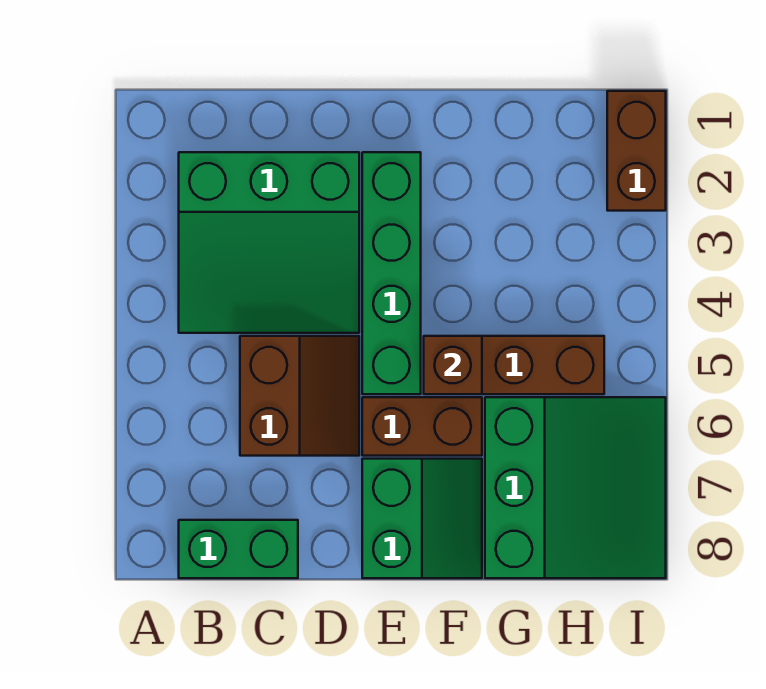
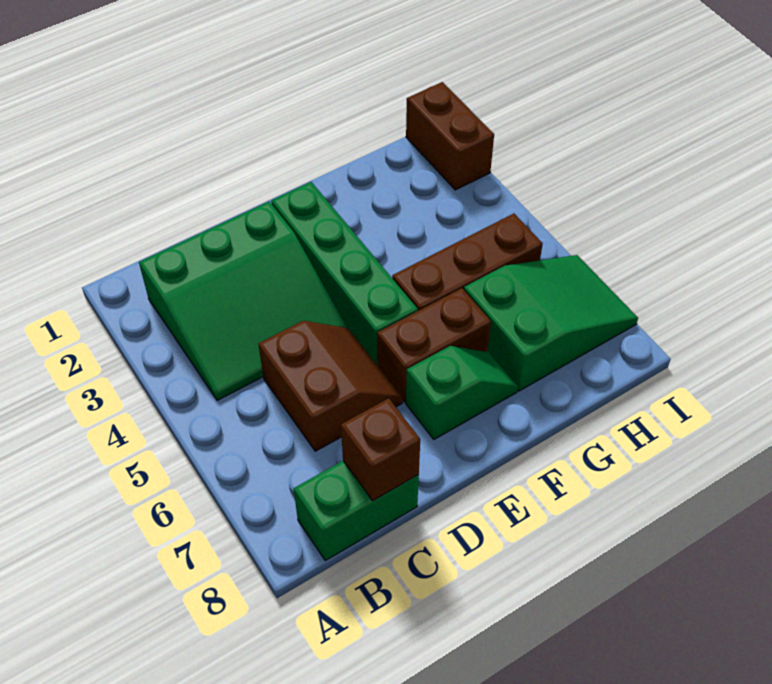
green slope E7:F8 level 1 top E -> green slope E7:F7 level 1 top E
brown brick F5 level 2 -> brown brick C8 level 2
green slope G6:I8 level 1 top G -> green slope G6:I7 level 1 top G

